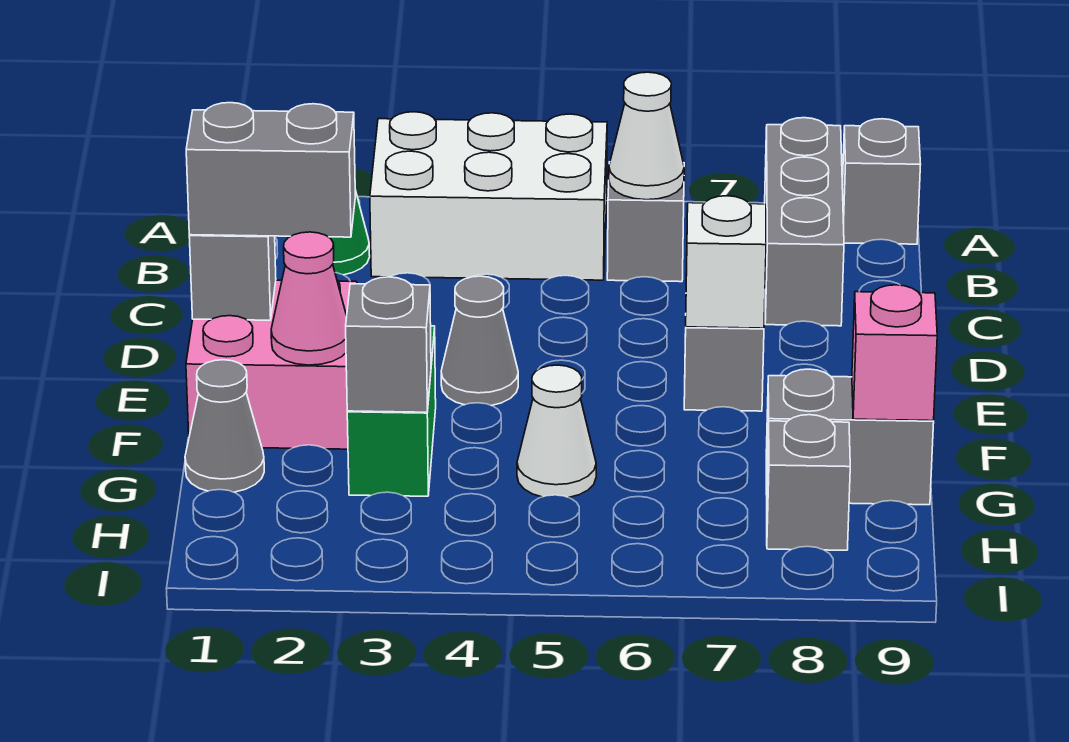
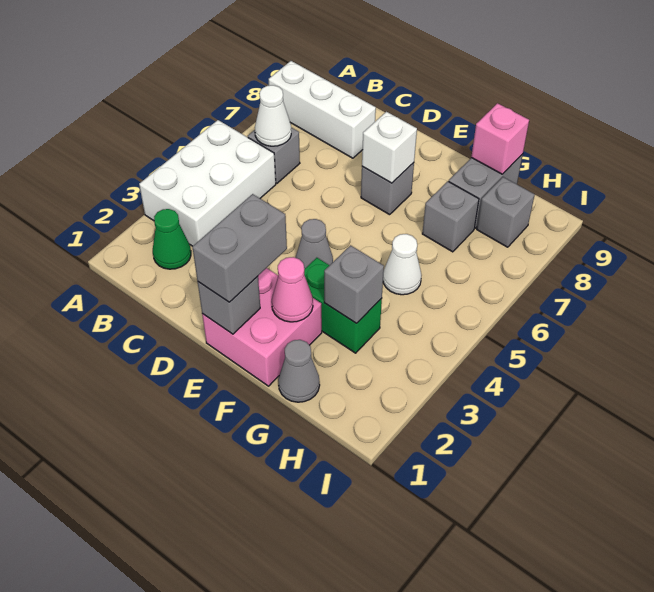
grey brick A8:C8 level 1 -> white brick A8:C8 level 1
grey brick A9 level 1 -> grey brick G7 level 1

